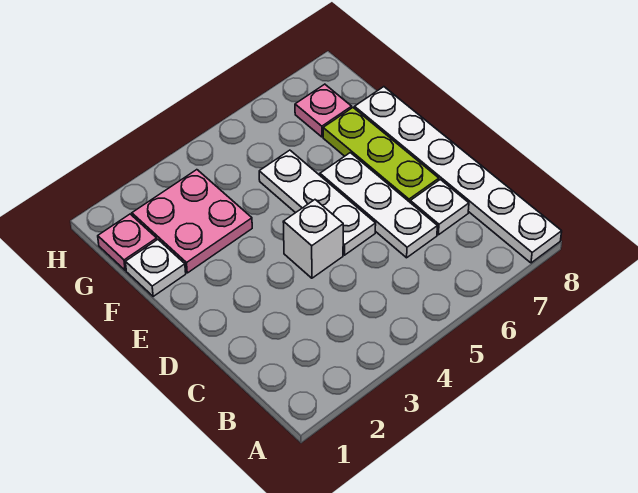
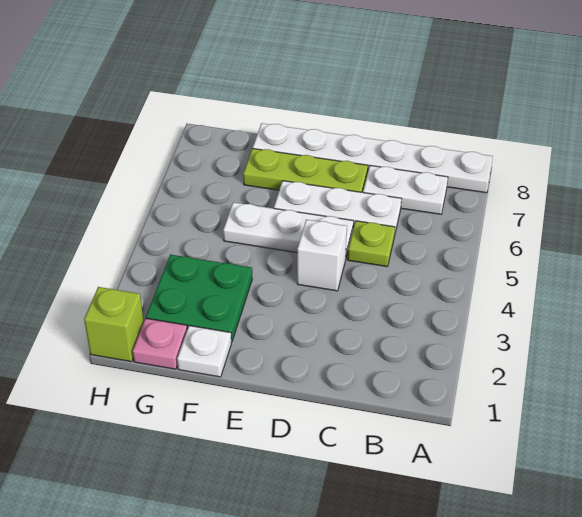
none -> lime plate C5 level 1
white plate C7 level 1 -> white plate B7:C7 level 1
pink plate F2:G3 level 1 -> green plate F2:G3 level 1
pink plate G7 level 1 -> none
none -> lime brick H1 level 1

